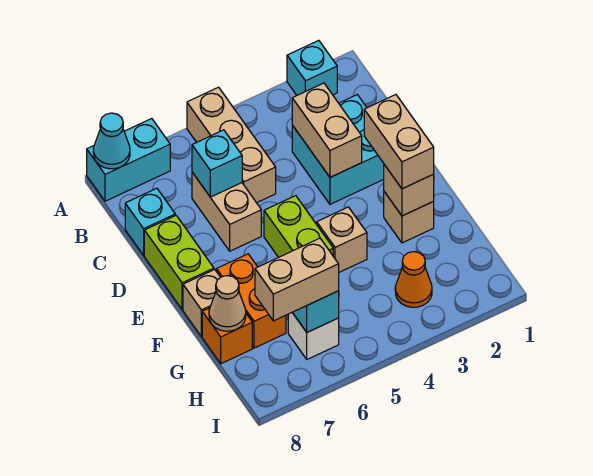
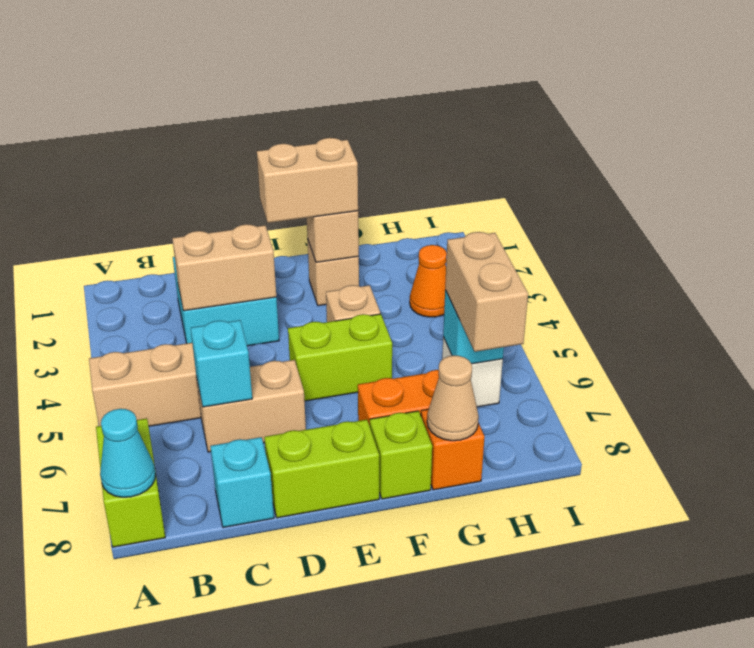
cyan brick A2 level 1 -> none
cyan brick A7:A8 level 1 -> lime brick A7:A8 level 1
tan brick F8 level 1 -> lime brick F8 level 1

